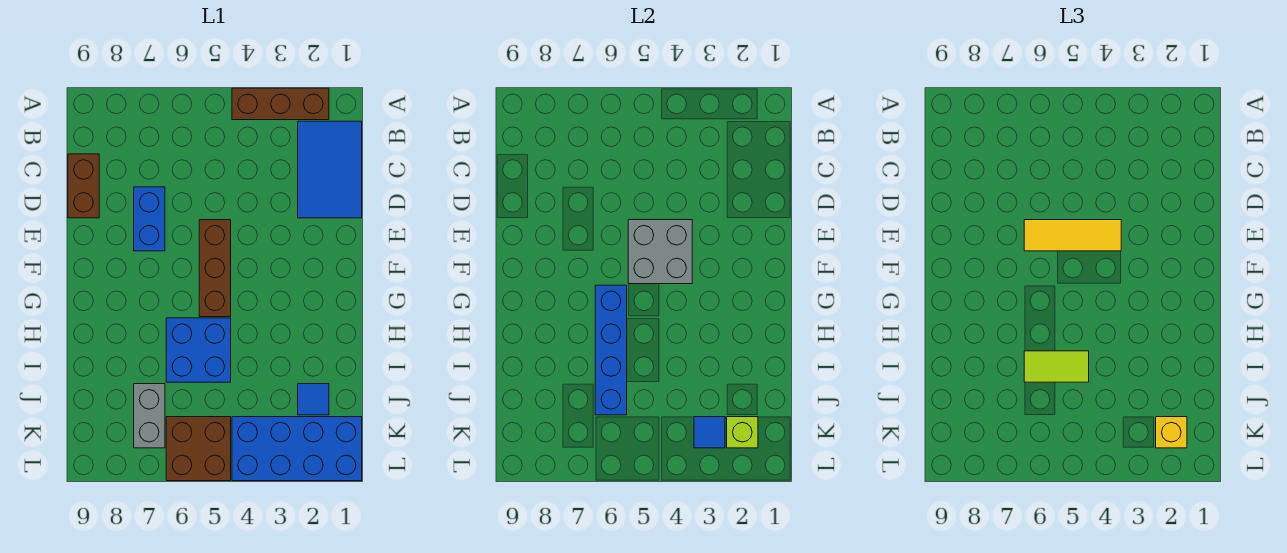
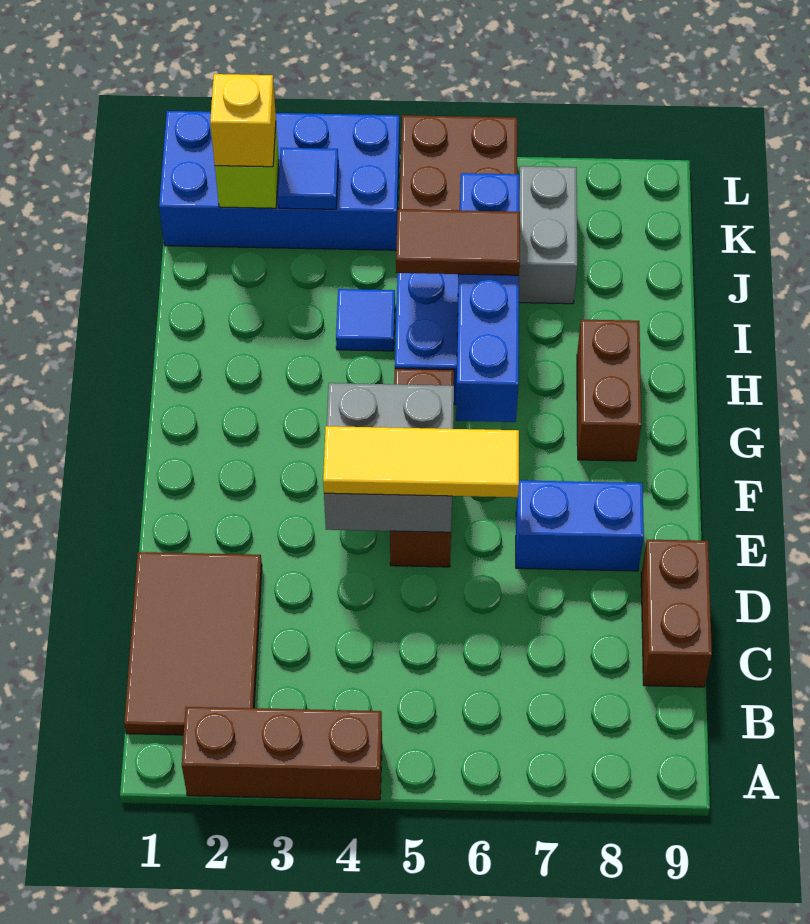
blue tile B1:D2 level 1 -> brown tile B1:D2 level 1
blue brick D7:E7 level 1 -> blue brick E7:E8 level 1
none -> brown brick G8:H8 level 1
lime tile I5:I6 level 3 -> brown tile I5:I6 level 3
blue tile J2 level 1 -> blue tile I4 level 1

